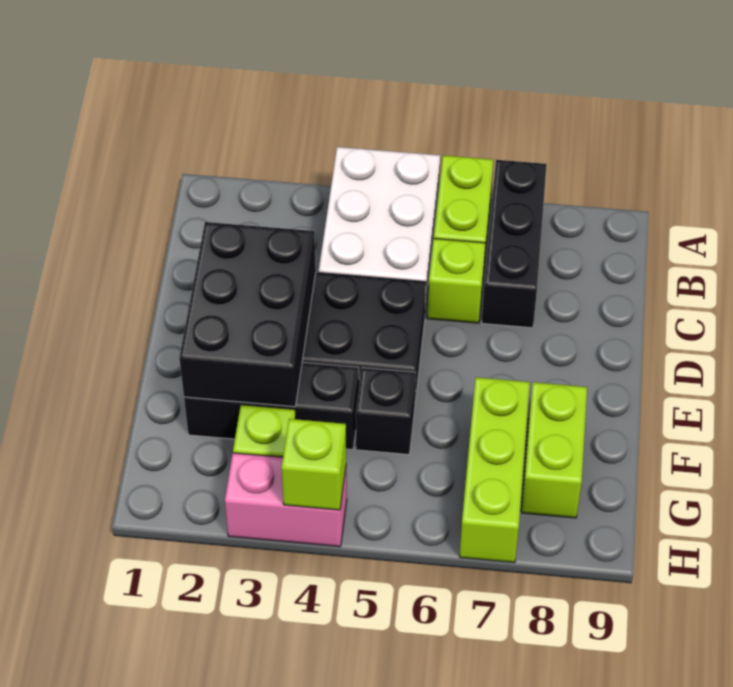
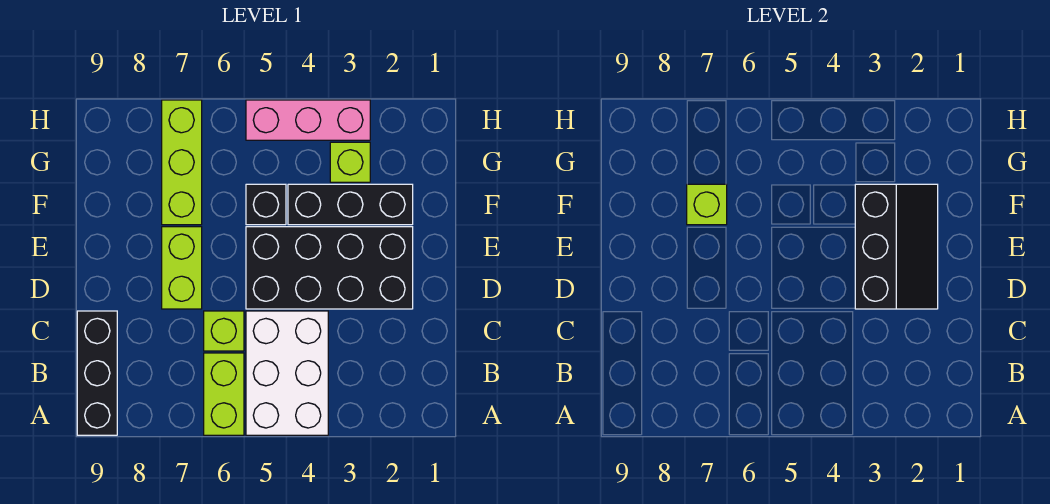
black brick A7:C7 level 1 -> black brick A9:C9 level 1
black brick D2:F3 level 2 -> black slope D2:F3 level 2 top 3
lime brick F8:G8 level 1 -> lime brick D7:E7 level 1
pink brick H3:H4 level 1 -> pink brick H3:H5 level 1
lime brick H4 level 2 -> lime brick F7 level 2

